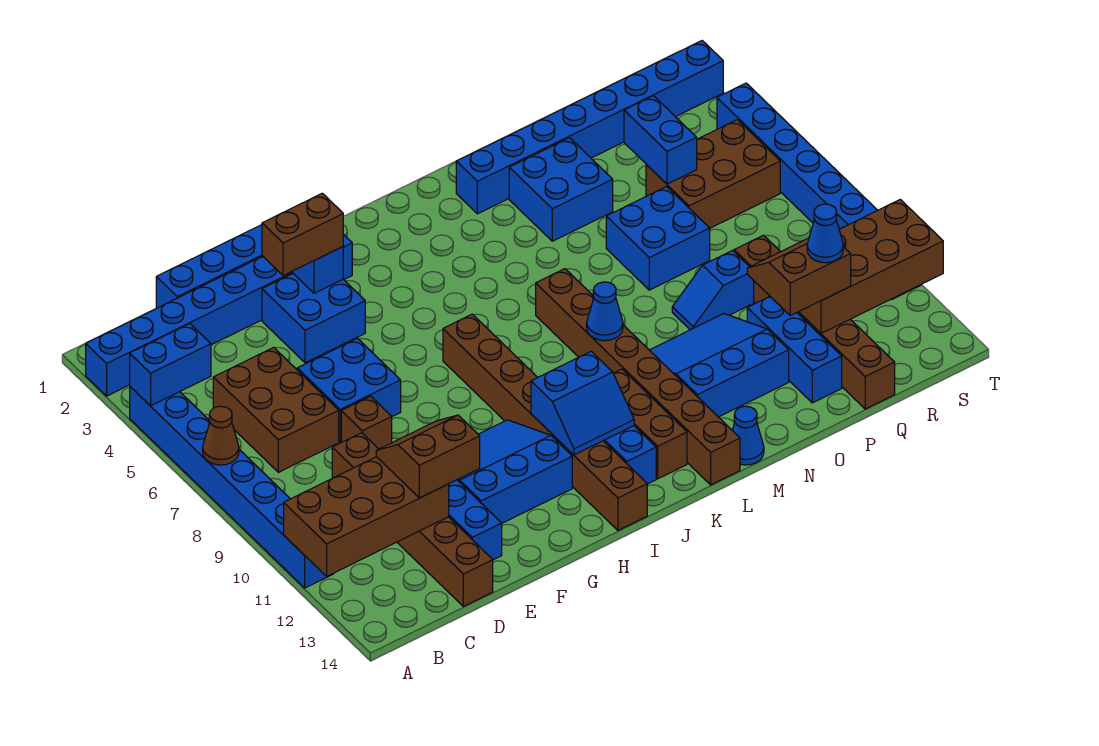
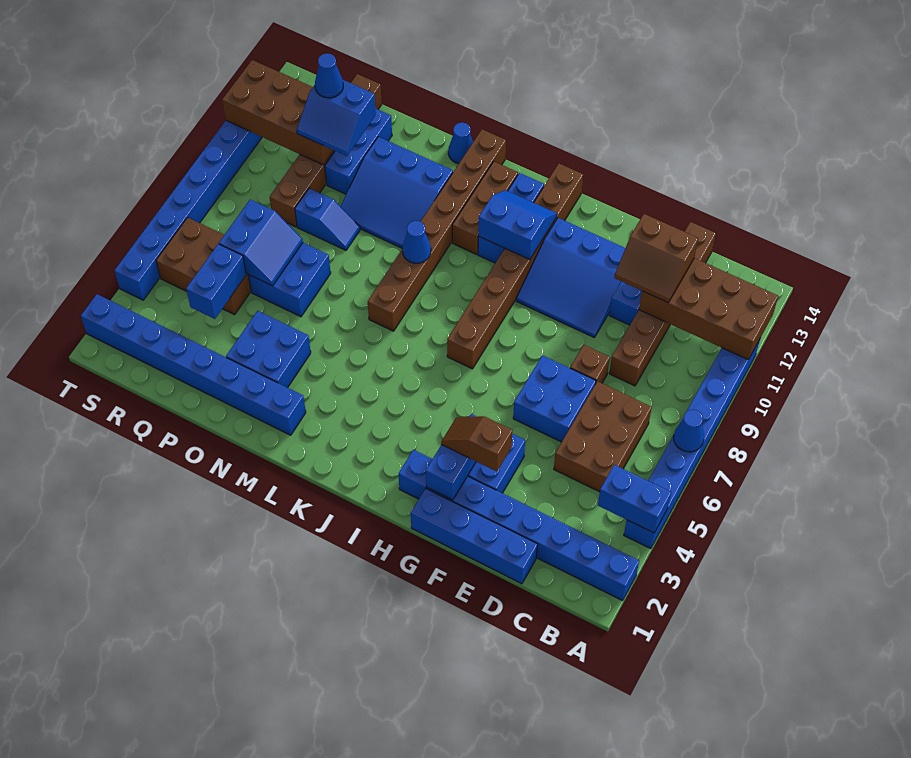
brown cone A7 level 2 -> blue cone A7 level 2
brown brick F3:G3 level 3 -> brown slope F3:G3 level 3 top F
none -> blue slope P6:Q7 level 2 top Q
brown slope P11:Q12 level 3 top 12 -> blue slope P11:Q12 level 3 top 12

